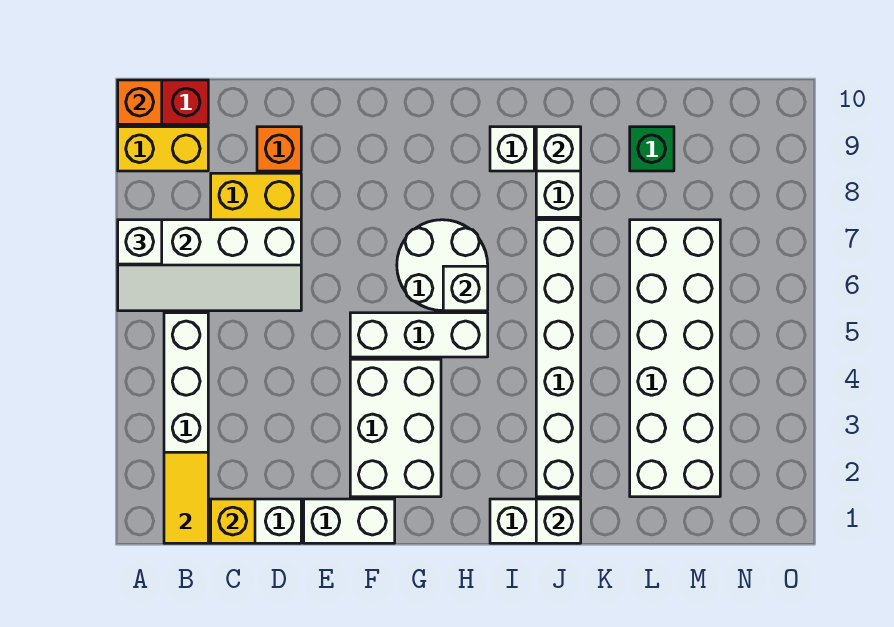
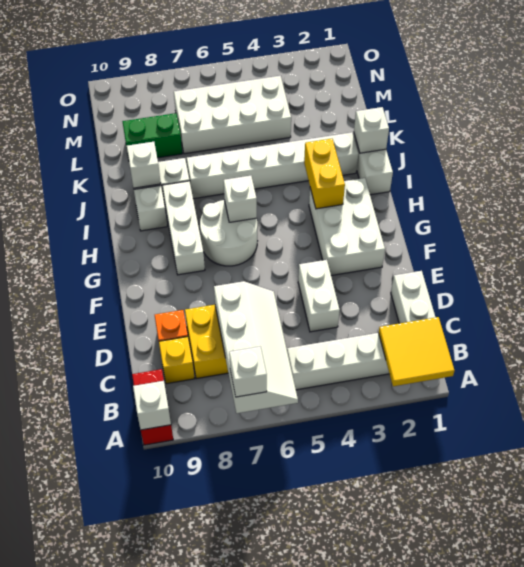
yellow brick A9:B9 level 1 -> yellow brick H3:I3 level 2
orange brick A10 level 2 -> white brick A10 level 2
yellow tile B1:B2 level 2 -> yellow tile A1:B2 level 2
yellow brick C1 level 2 -> yellow brick C9 level 1
white brick E1:F1 level 1 -> white brick D4:E4 level 1
white brick F2:G4 level 1 -> white brick F2:H3 level 1
white brick F5:H5 level 1 -> white brick G8:I8 level 1
white brick L2:M7 level 1 -> white brick L4:M7 level 1
green brick L9 level 1 -> green brick L8:L9 level 1

